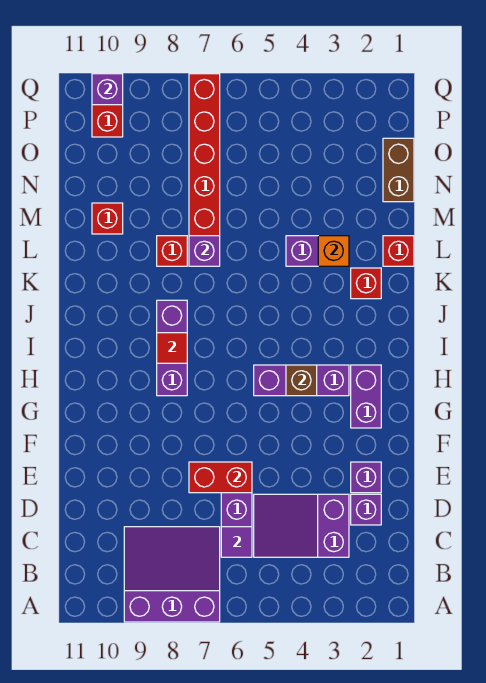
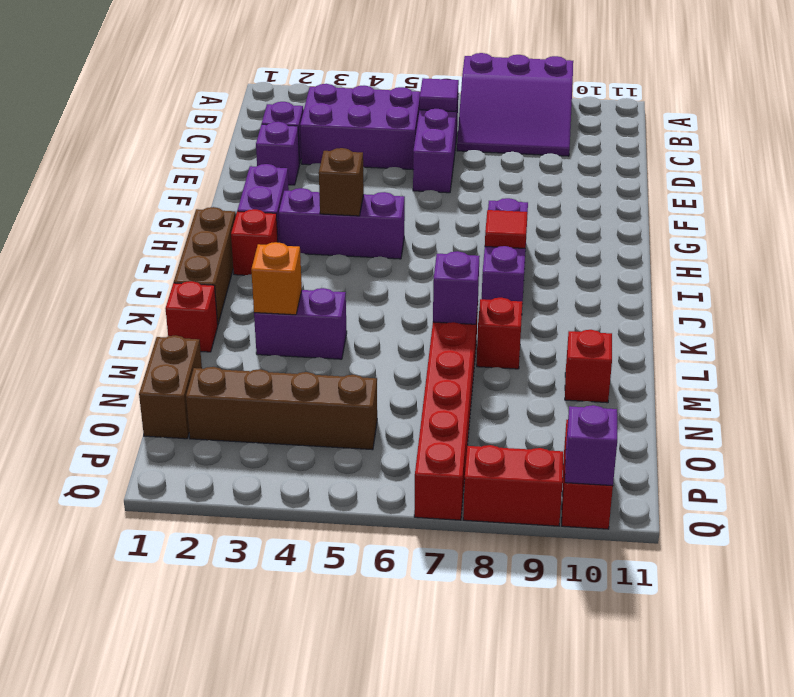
purple slope C3:D5 level 1 top 3 -> purple brick C3:D5 level 1
red brick E6:E7 level 2 -> red brick Q8:Q9 level 1
none -> brown brick I1:K1 level 1
red brick K2 level 1 -> red brick I2 level 1
none -> brown brick O2:O5 level 1

